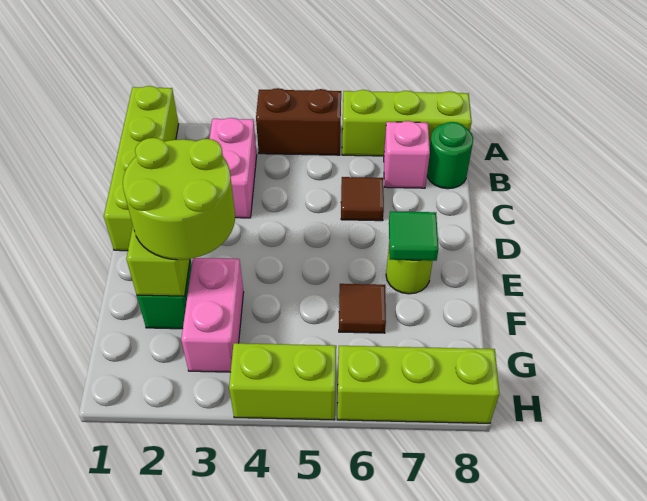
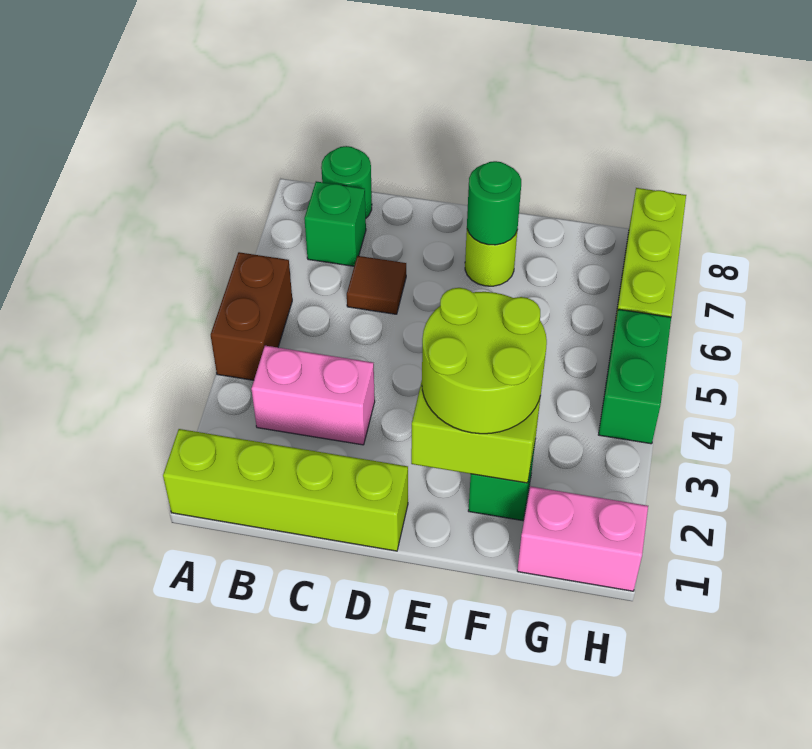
lime brick A6:A8 level 1 -> none
pink brick B7 level 1 -> green brick B7 level 1
green tile E7 level 2 -> green round brick E7 level 2
pink brick F3:G3 level 1 -> pink brick G1:H1 level 1
brown tile F6 level 1 -> none
lime brick H4:H5 level 1 -> green brick H4:H5 level 1

